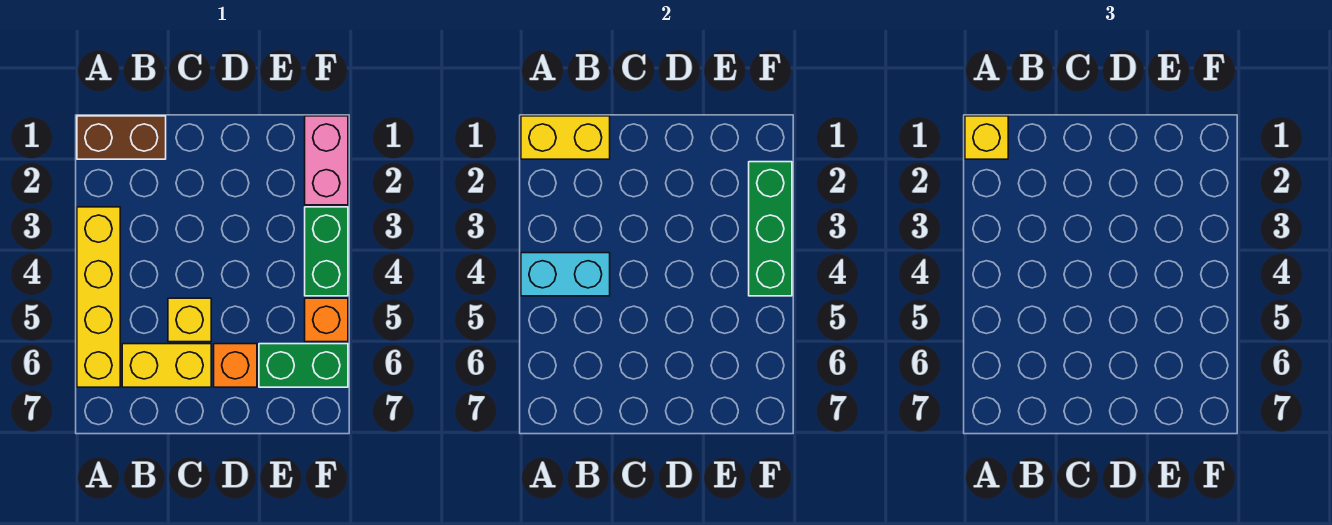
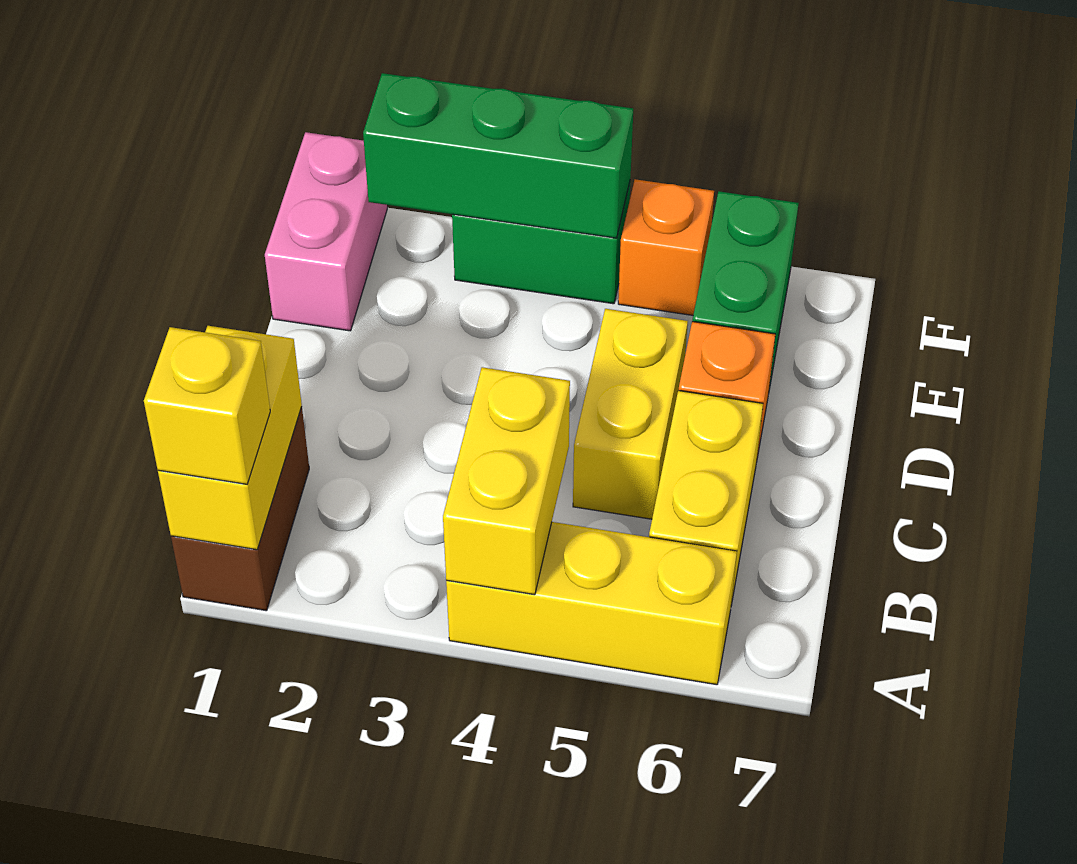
yellow brick A3:A6 level 1 -> yellow brick A4:A6 level 1
cyan brick A4:B4 level 2 -> yellow brick A4:B4 level 2
yellow brick C5 level 1 -> yellow brick C5:D5 level 1
pink brick F1:F2 level 1 -> pink brick E1:F1 level 1

